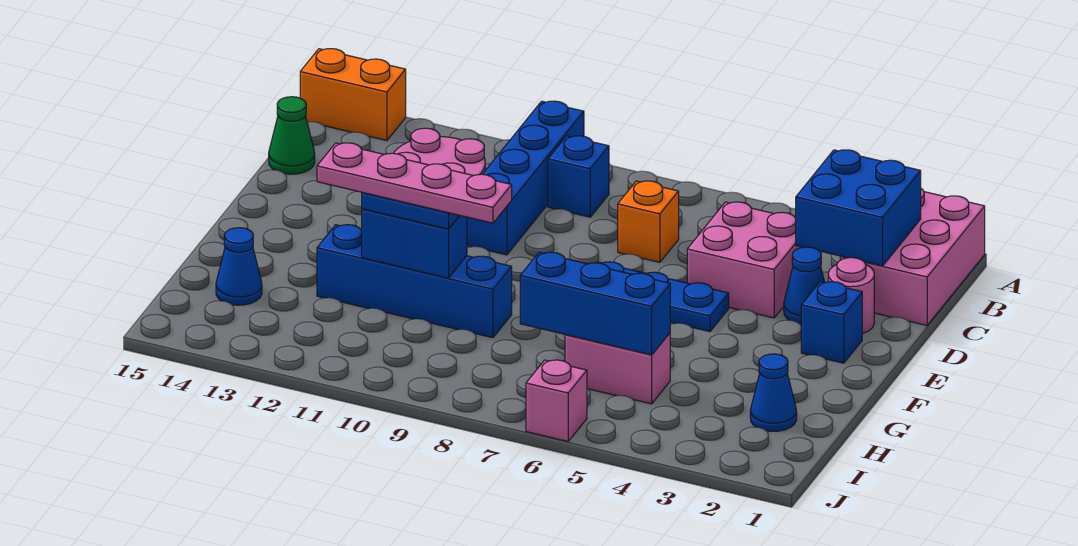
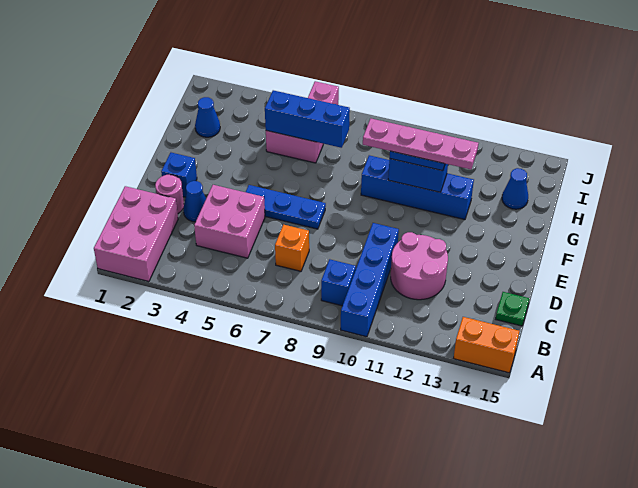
blue brick B2:C3 level 2 -> none
green cone C15 level 1 -> green plate C15 level 1

